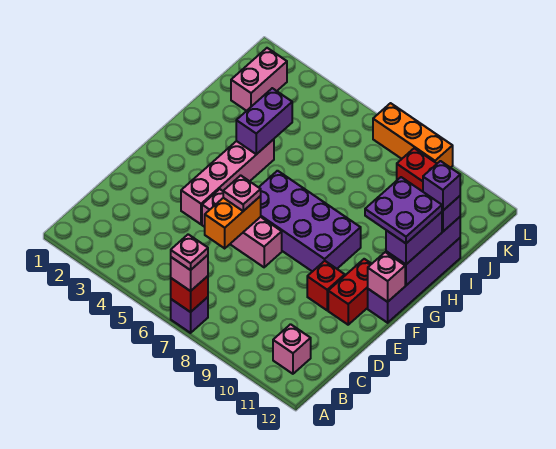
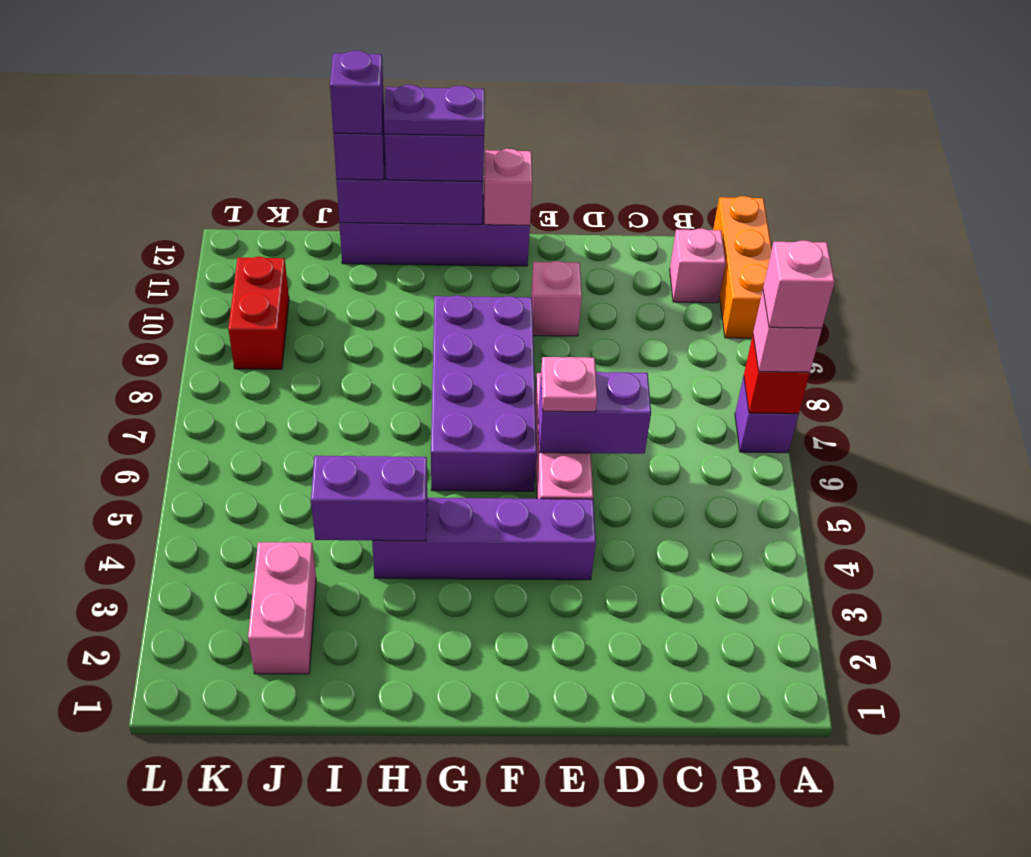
pink plate A7 level 4 -> pink brick A7 level 4
orange brick D6:E6 level 2 -> purple brick D6:E6 level 2
pink brick E4:H4 level 1 -> purple brick E4:H4 level 1
red brick E10 level 1 -> pink brick E10 level 1
red brick E11:F11 level 1 -> none
purple plate G11:H12 level 4 -> purple plate G12:H12 level 4
pink brick J2:K2 level 1 -> pink brick J2:J3 level 1
orange brick L7:L9 level 1 -> orange brick A10:A12 level 1

